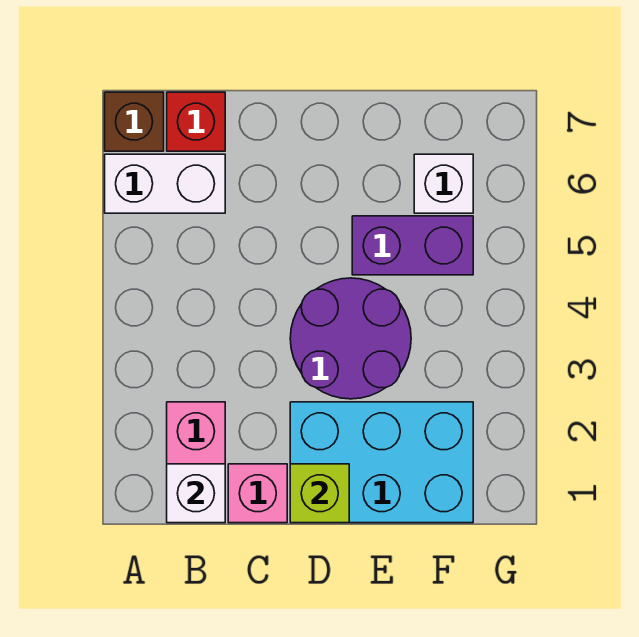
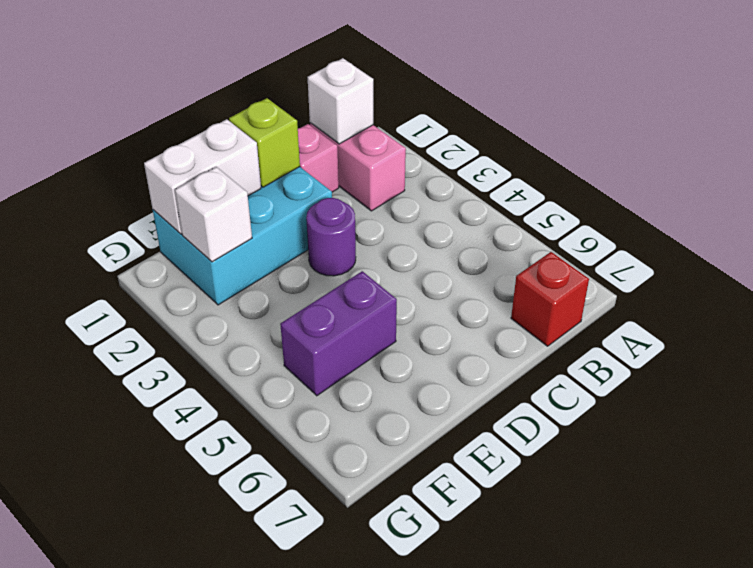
white brick A6:B6 level 1 -> white brick E1:F1 level 2
brown brick A7 level 1 -> none
purple round brick D3:E4 level 1 -> purple round brick D3 level 1
white brick F6 level 1 -> white brick F2 level 2

